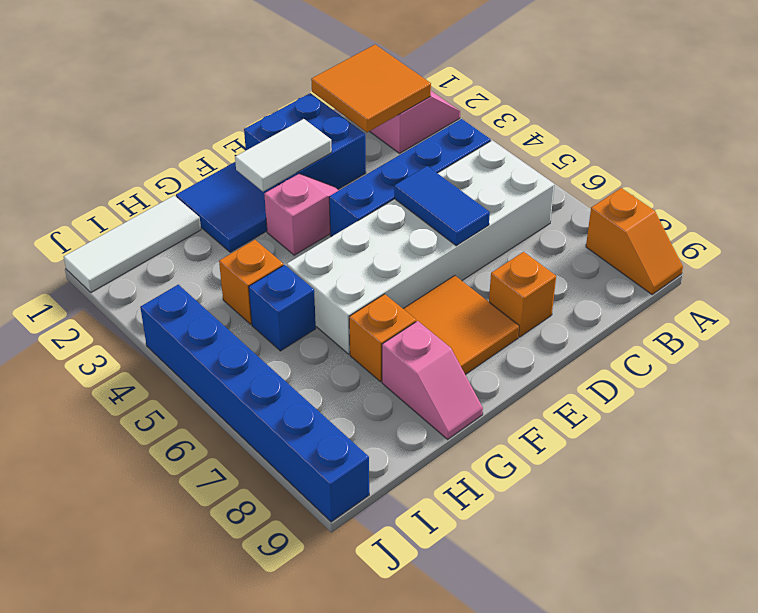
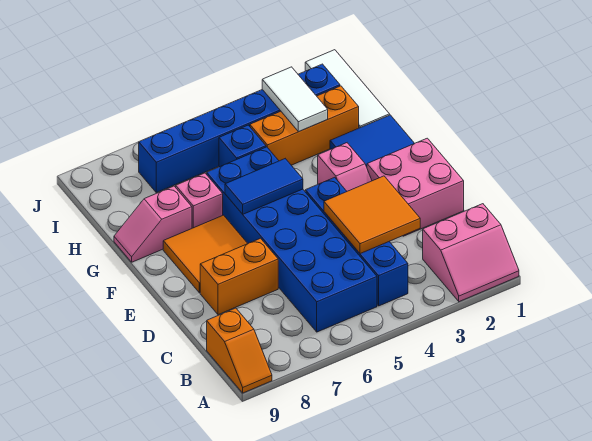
orange slope A8:A9 level 1 top 8 -> orange slope A9:B9 level 1 top B
orange tile B1:C2 level 2 -> orange tile C3:D4 level 2
white brick B5:G6 level 1 -> blue brick B5:G6 level 1
blue brick D1:E2 level 1 -> pink brick D1:E2 level 1
blue tile D5:D6 level 2 -> blue tile F5:F6 level 2
orange brick D8 level 1 -> orange brick D7:D8 level 1
white tile E2:F2 level 2 -> white tile H3:I3 level 2
orange brick G7 level 1 -> pink brick G7 level 1
orange brick H4 level 1 -> orange brick H2:H4 level 1
blue brick J4:J9 level 1 -> blue brick I2:I7 level 1

